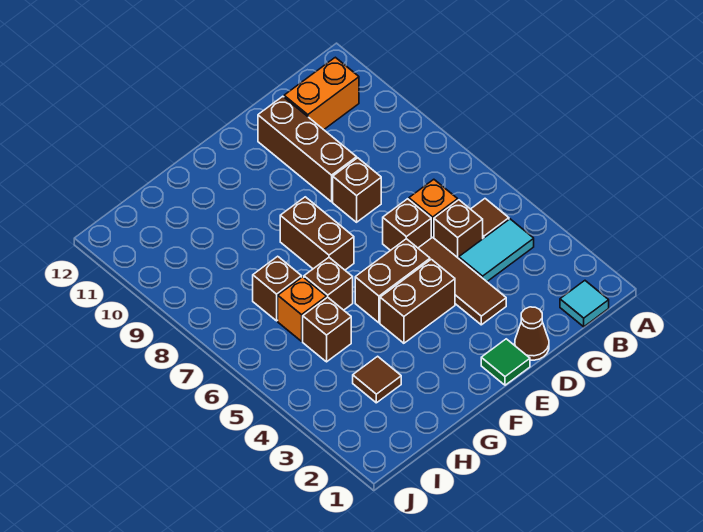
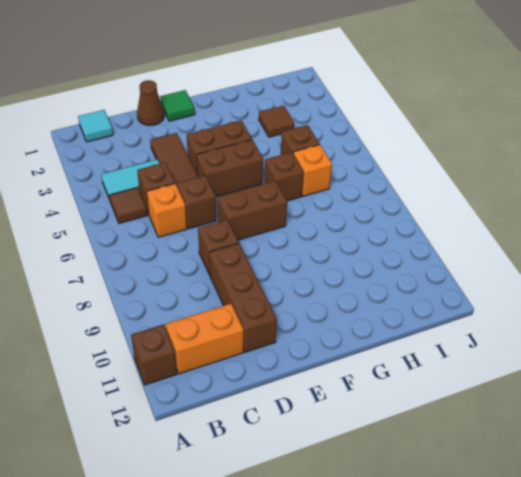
brown brick F7:F8 level 1 -> brown brick E7:F7 level 1
brown brick H7 level 1 -> brown brick A11 level 1

